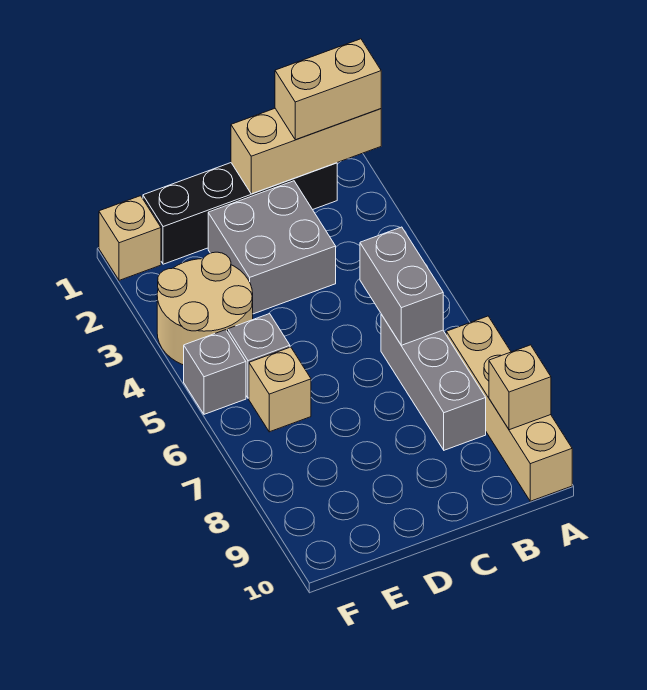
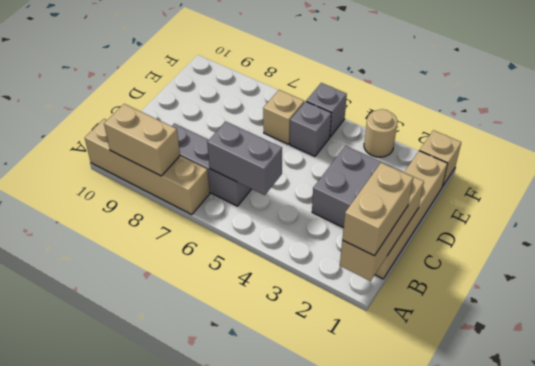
tan brick A9 level 2 -> tan brick A8:A9 level 2
black brick B1:E1 level 1 -> tan brick B1:E1 level 1
tan round brick E3:F4 level 1 -> tan round brick F3 level 1

